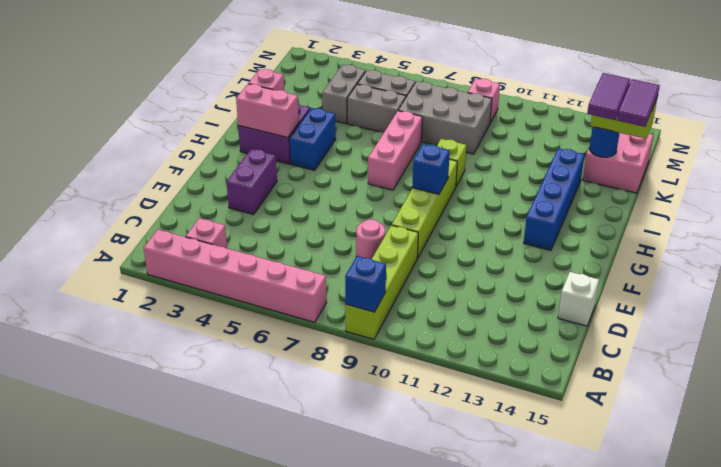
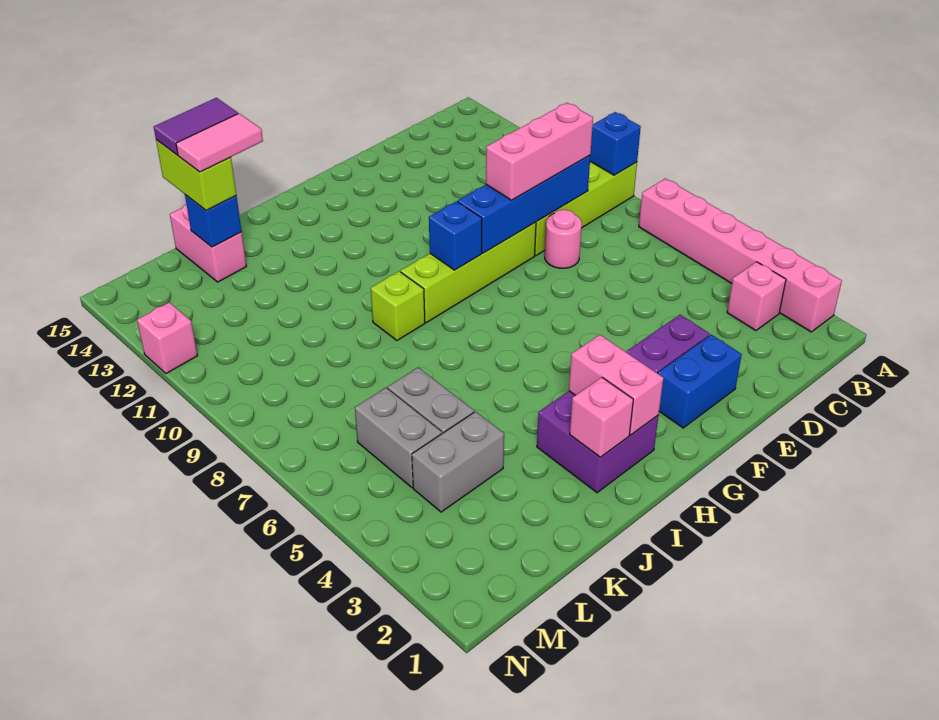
white brick D15 level 1 -> none
blue brick G13:J13 level 1 -> blue brick C9:F9 level 2
blue brick H4:I4 level 1 -> blue brick E2:F2 level 1
pink brick H7:J7 level 1 -> pink brick C9:E9 level 3
purple tile J14:K14 level 4 -> pink tile J14:K14 level 4
grey brick K7:L9 level 1 -> none
pink brick K14:L15 level 1 -> pink brick K14:K15 level 1
blue round brick K14 level 2 -> blue brick K14 level 2
pink brick M9 level 1 -> pink brick N12 level 1

